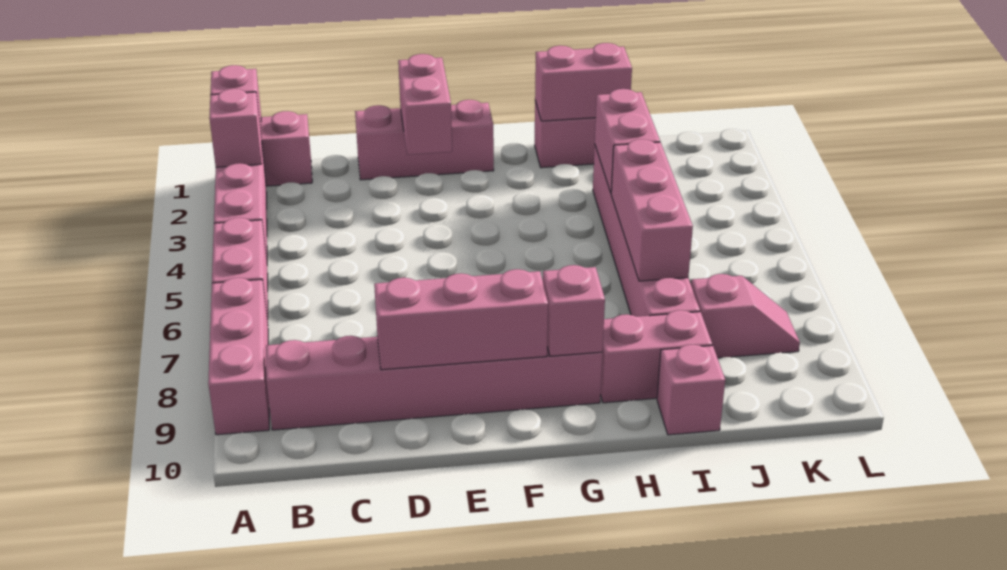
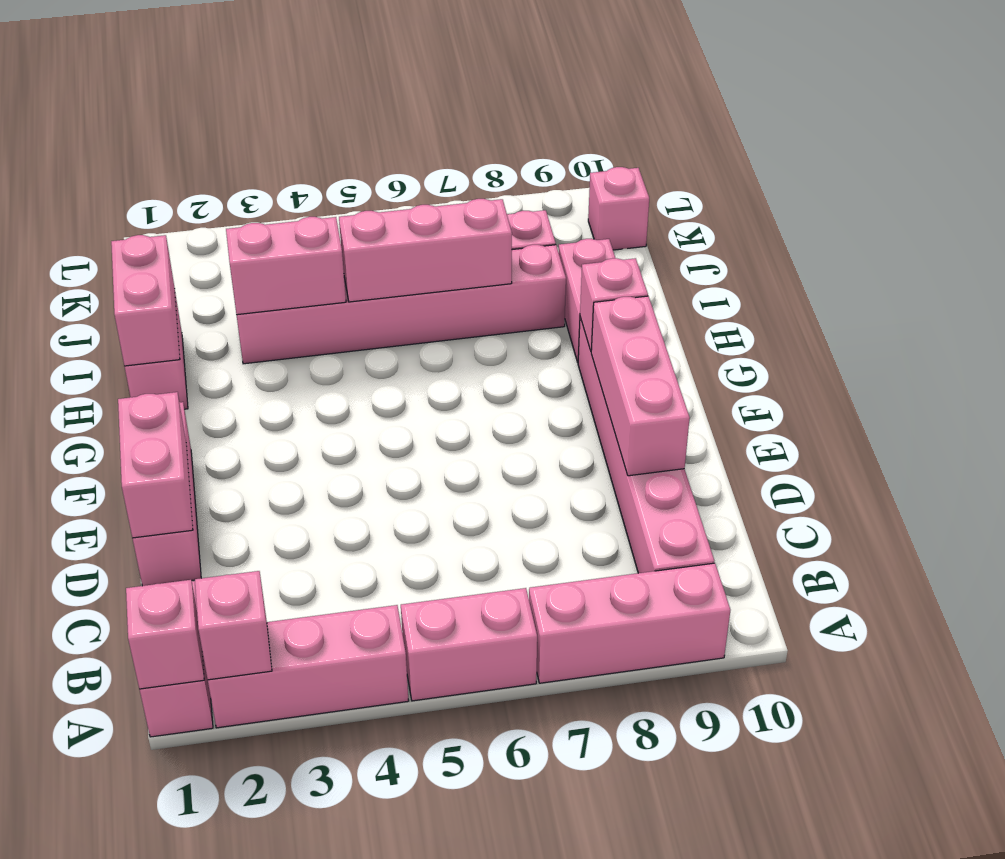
pink brick E1:E2 level 2 -> pink brick D1:E1 level 2
pink brick I10 level 1 -> pink brick K10 level 1

